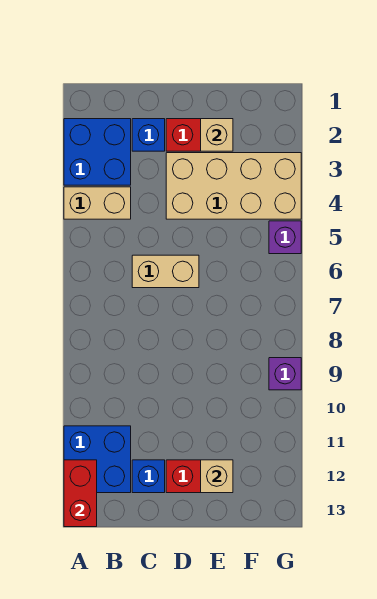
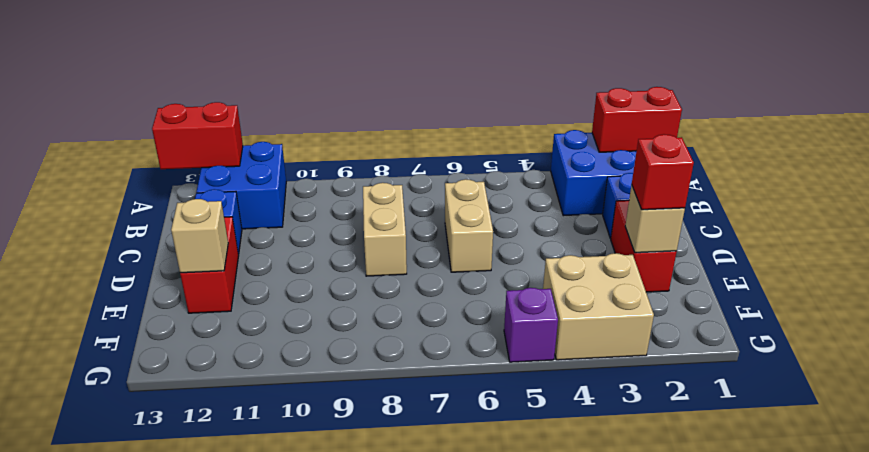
none -> red brick A1:A2 level 2
tan brick A4:B4 level 1 -> tan brick C8:D8 level 1
tan brick D3:G4 level 1 -> tan brick F3:G4 level 1
none -> red brick E2 level 3
purple brick G9 level 1 -> none

